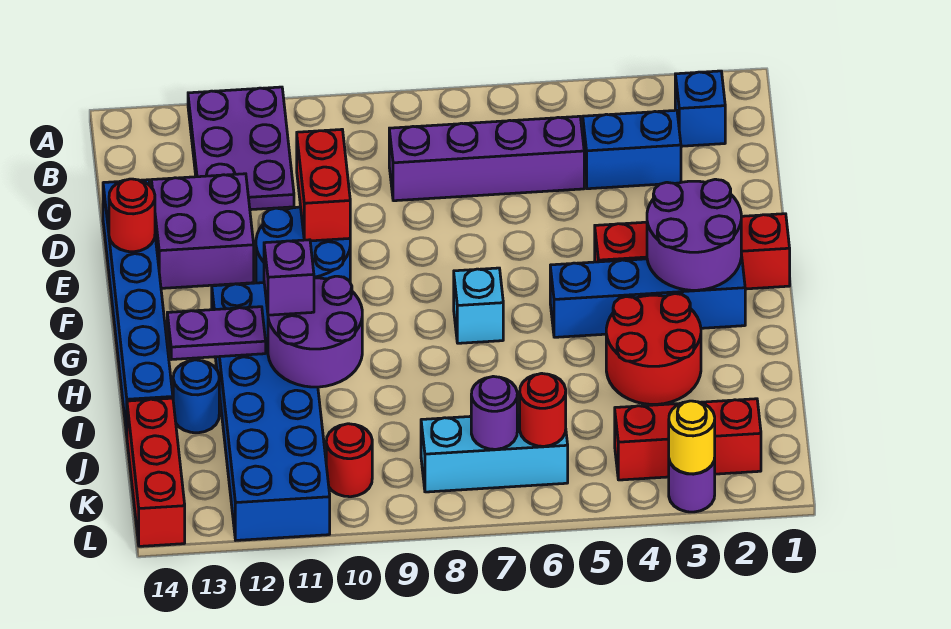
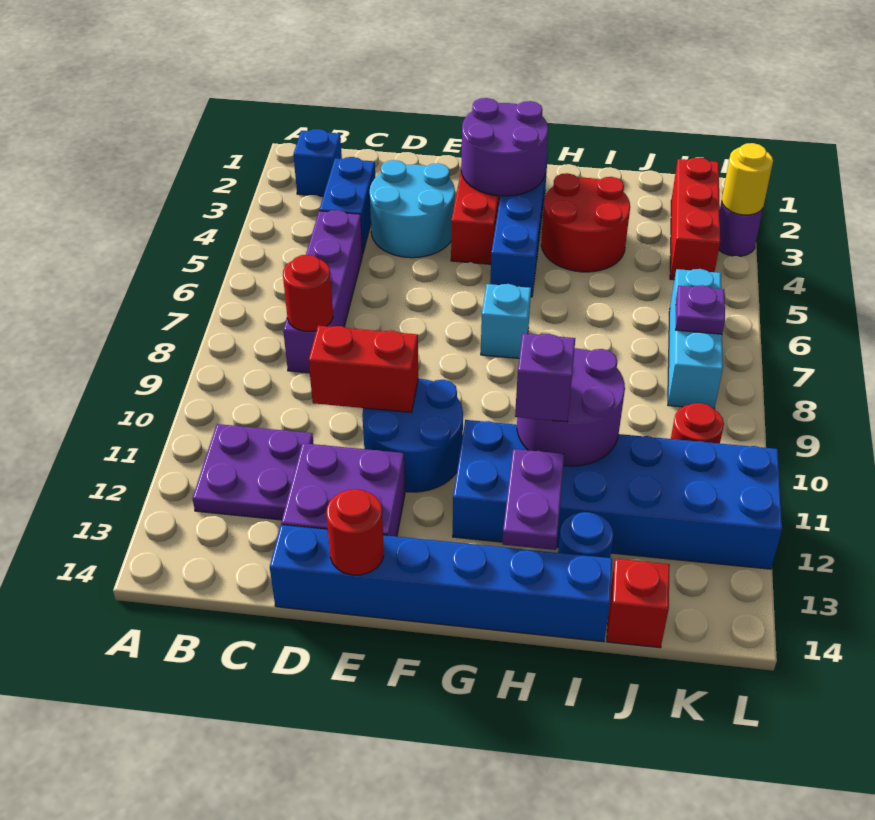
purple plate A11:C12 level 1 -> purple plate B11:C12 level 1
none -> cyan round brick D3:E4 level 1
red brick J14:L14 level 1 -> red brick J14 level 1
red round brick K6 level 2 -> red round brick C8 level 2
purple round brick K7 level 2 -> purple plate K7 level 2

